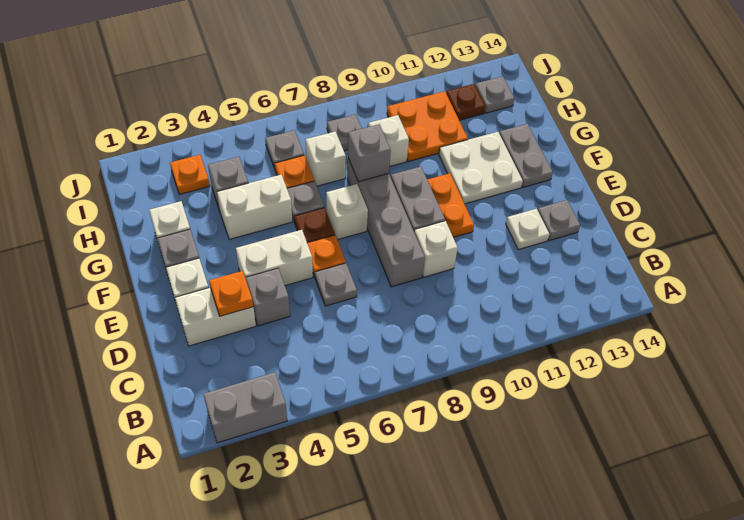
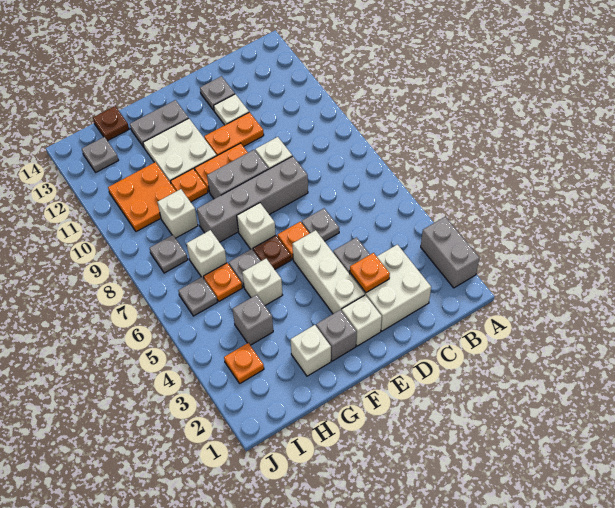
white brick D2:D3 level 1 -> white brick C2:D3 level 1
none -> orange plate D11:E11 level 1
white brick E4:E5 level 1 -> white brick E3:E5 level 1
white brick G4:G5 level 1 -> white brick G5 level 1
grey brick G8 level 2 -> none
none -> orange plate G10 level 1
brown plate I12 level 1 -> brown plate H14 level 1

